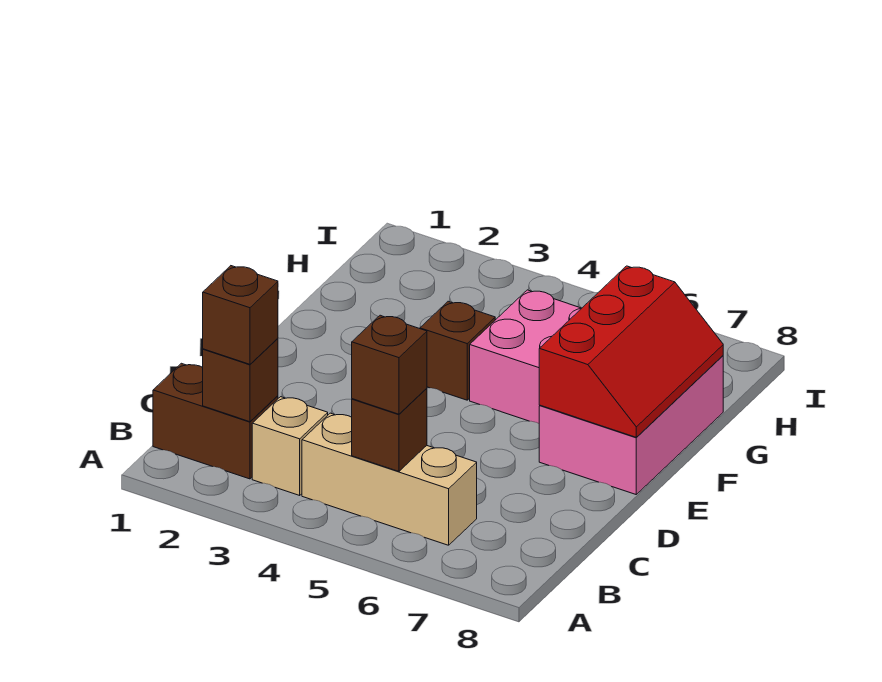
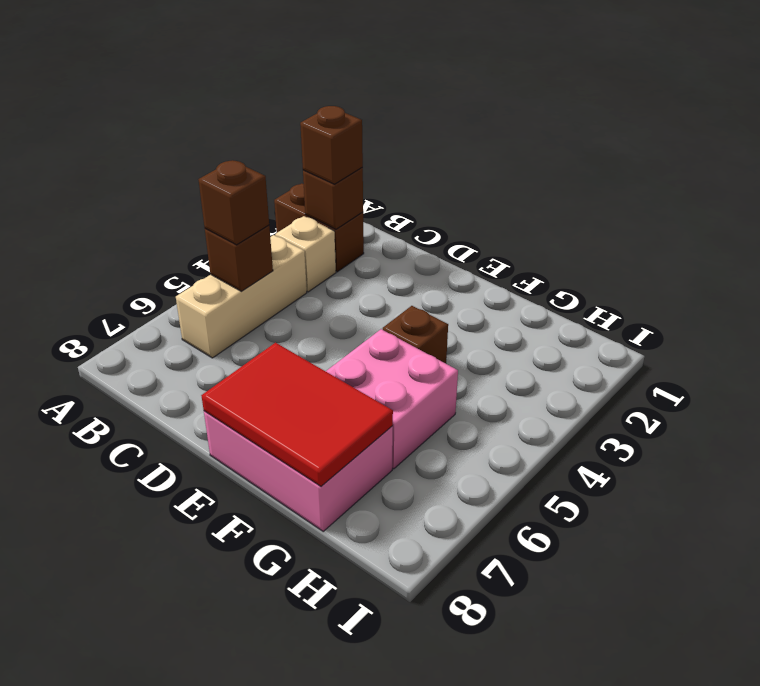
brown brick B1:B2 level 1 -> brown brick A2:B2 level 1
red slope E7:G8 level 2 top 7 -> red tile E7:G8 level 2

